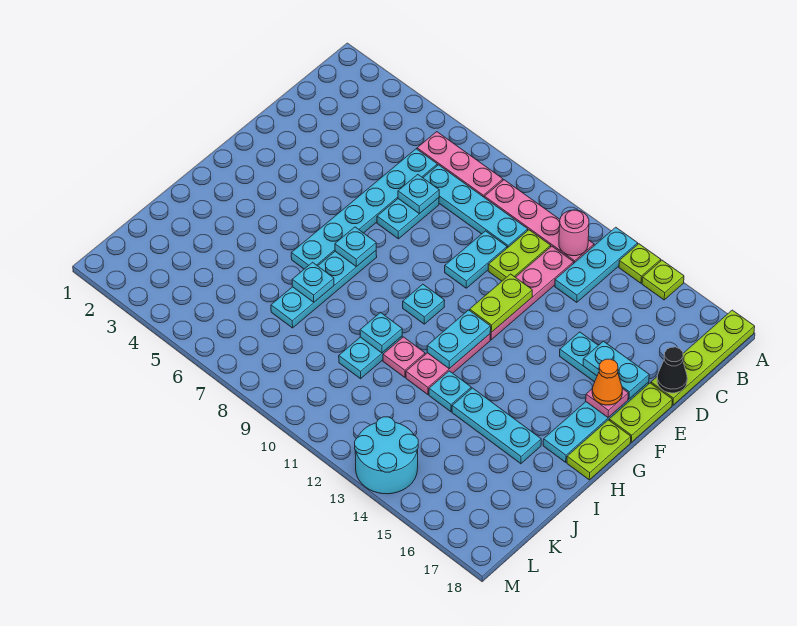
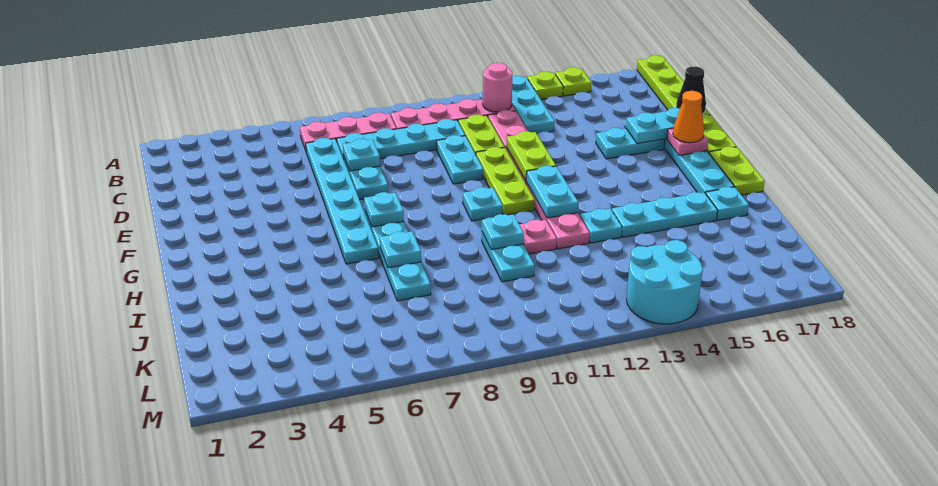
none -> lime plate E11:G11 level 1
none -> cyan plate I17 level 1

